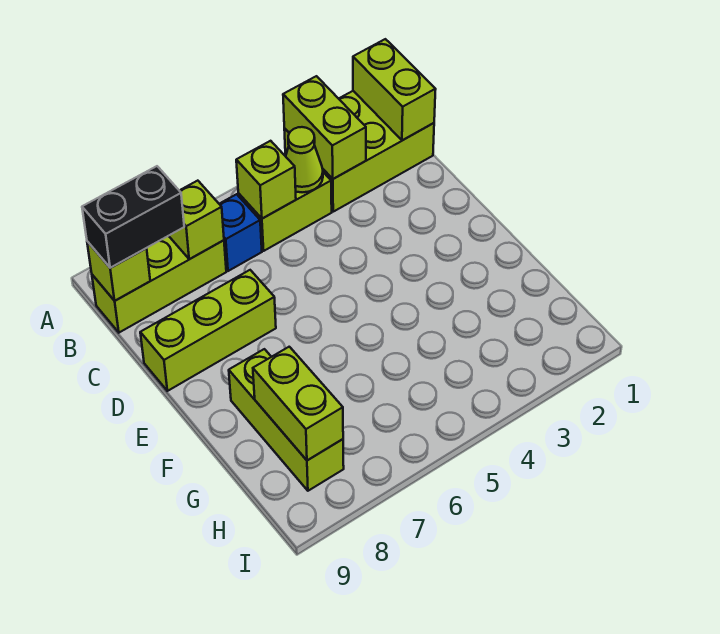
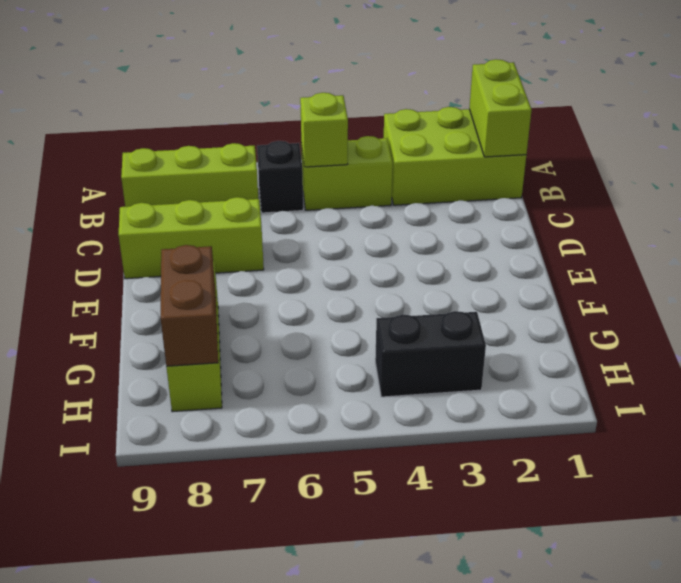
lime brick A3:B3 level 2 -> none
lime cone B4 level 2 -> none
blue brick B6 level 1 -> black brick B6 level 1
lime brick B7 level 2 -> none
black brick B8:B9 level 3 -> black brick H3:H4 level 1
lime brick B9 level 2 -> none
lime brick G8:H8 level 2 -> brown brick G8:H8 level 2

